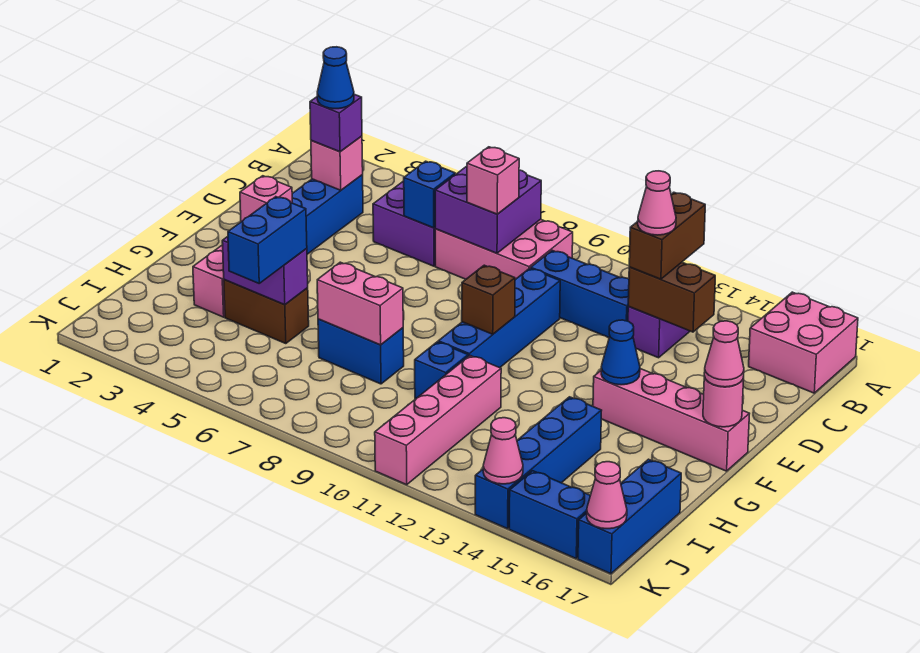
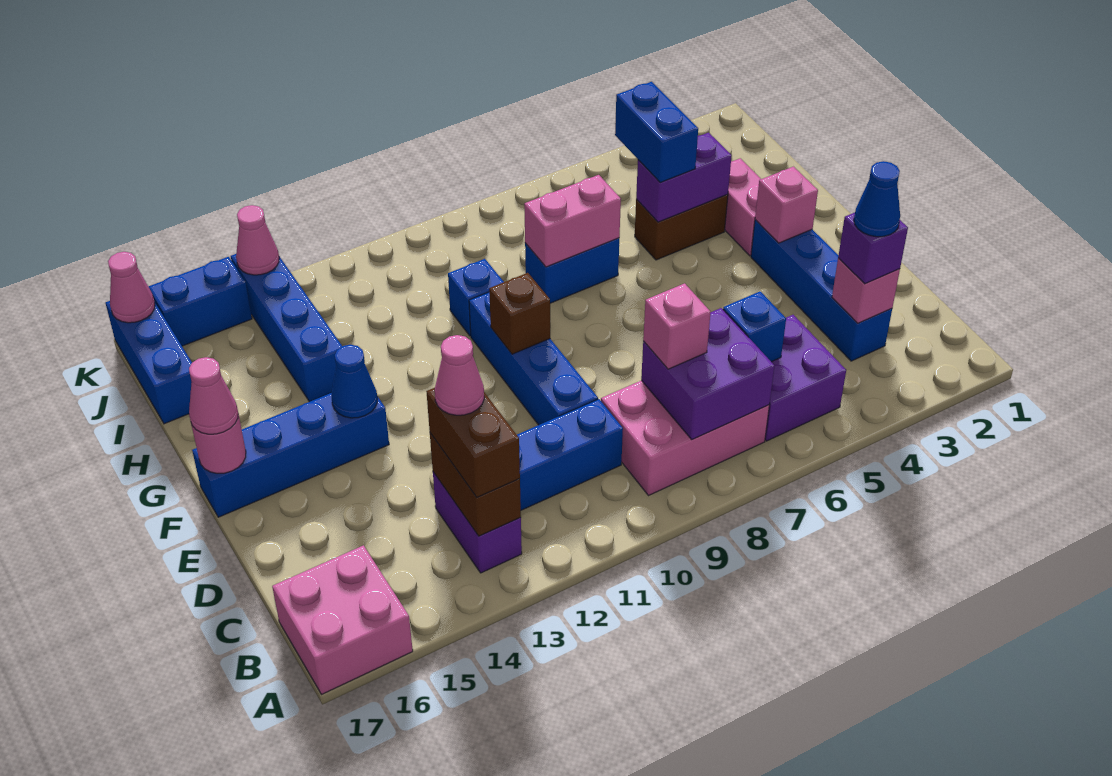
brown brick C13:C14 level 2 -> brown brick B13:C13 level 2
pink brick F14:F17 level 1 -> blue brick F14:F17 level 1
pink brick H11:K11 level 1 -> none

